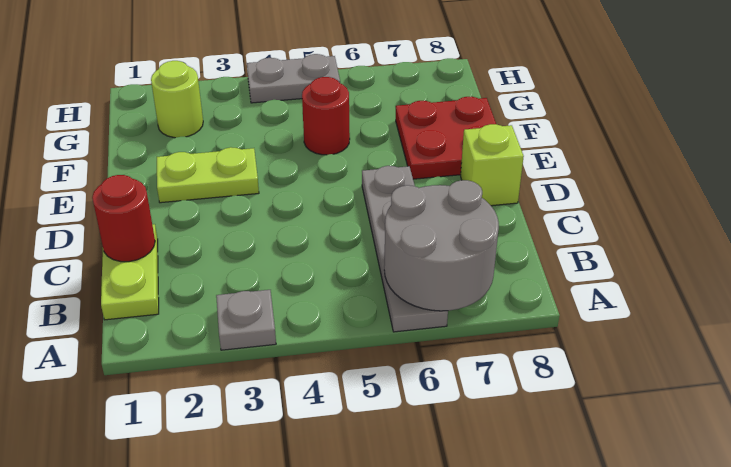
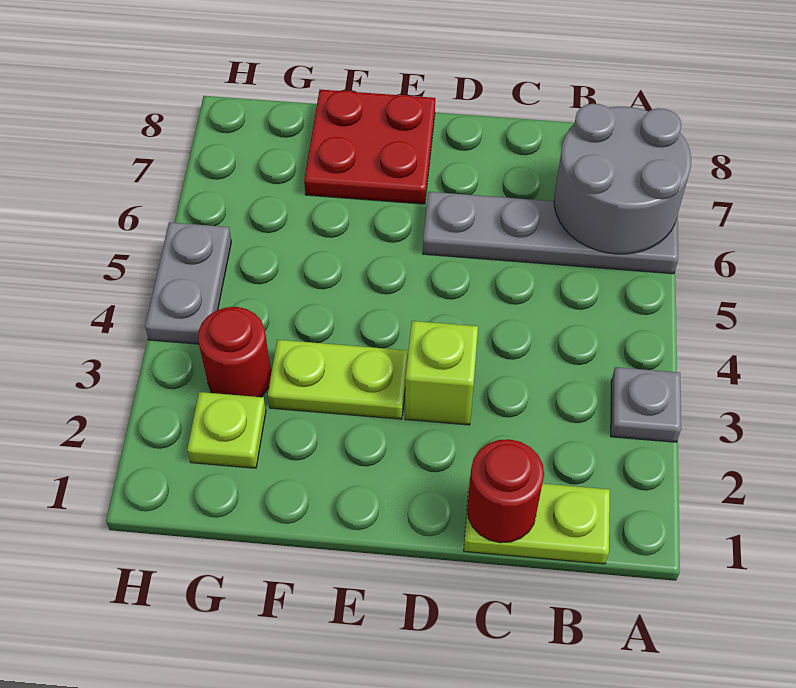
lime brick D8 level 1 -> lime brick D3 level 1
lime plate E2:E3 level 1 -> lime plate E3:F3 level 1
red round brick F5 level 1 -> red round brick G3 level 1
lime round brick G2 level 1 -> lime plate G2 level 1

